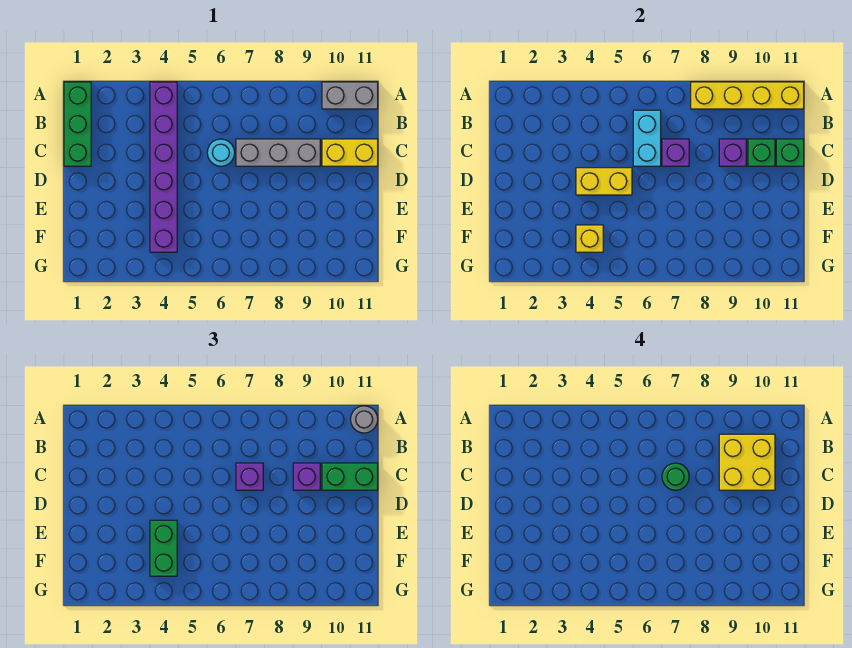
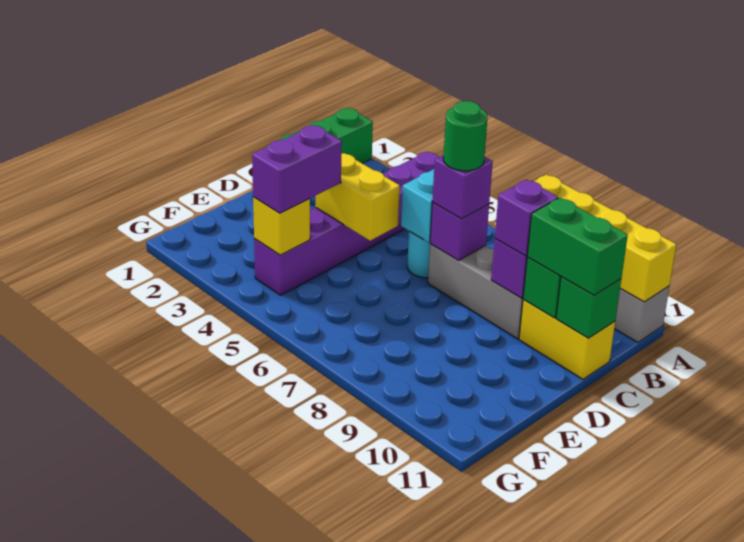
grey round brick A11 level 3 -> none
yellow brick B9:C10 level 4 -> none
green brick E4:F4 level 3 -> purple brick E4:F4 level 3

